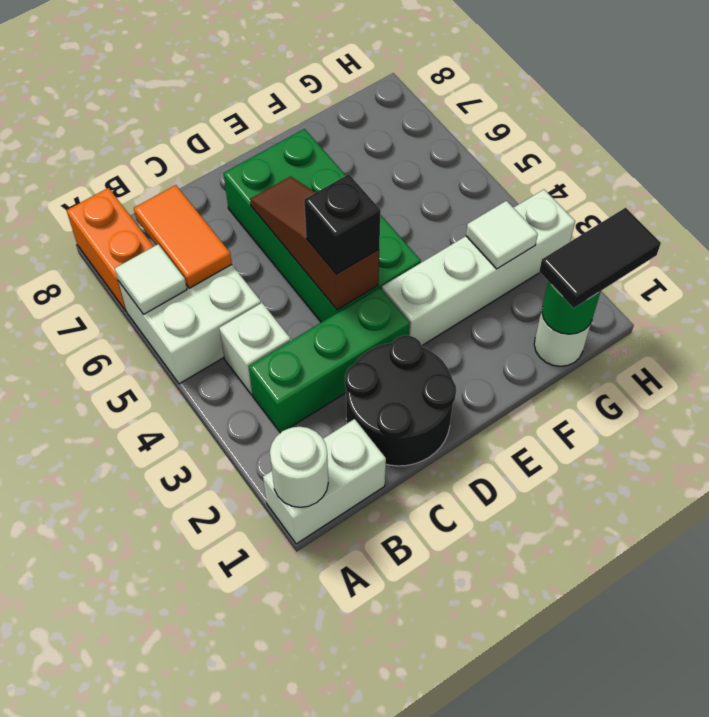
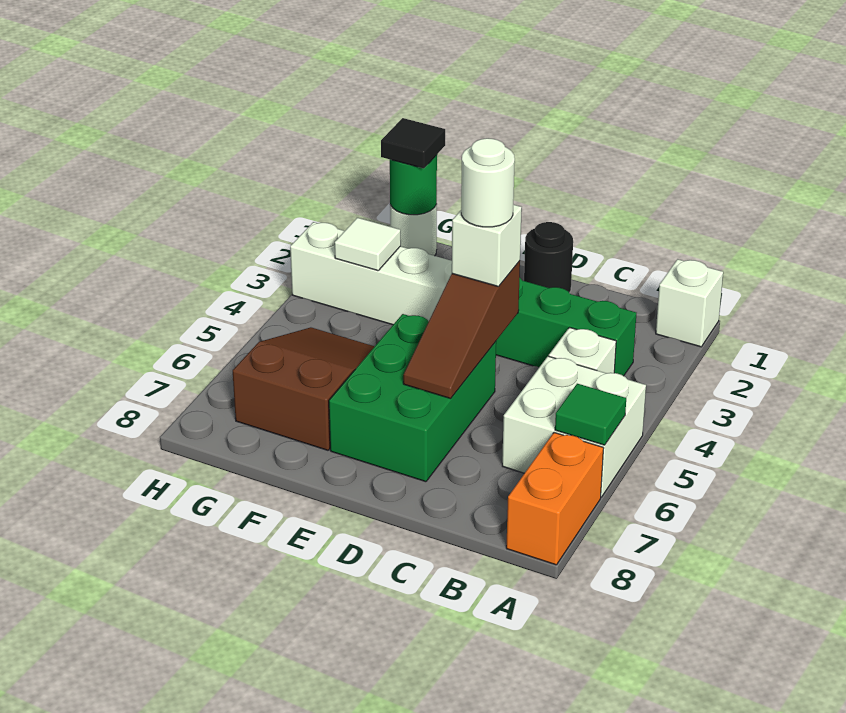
white brick A1:B1 level 1 -> white brick A1 level 1
white round brick A1 level 2 -> white round brick D4 level 4
white tile A6 level 2 -> green tile A6 level 2
orange tile B6:B7 level 2 -> none
black round brick C1:D2 level 1 -> black round brick D1 level 1
green brick D4:E7 level 1 -> green brick D5:E7 level 1
black brick D4 level 3 -> white brick D4 level 3
none -> brown slope F5:G7 level 1 top 7
black tile G1:H1 level 3 -> black tile G1 level 3

